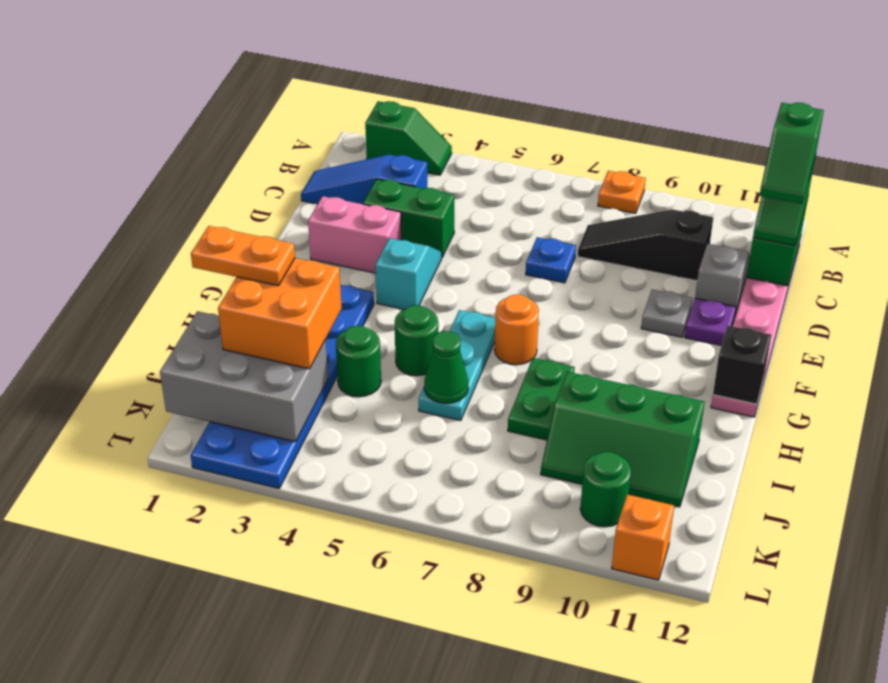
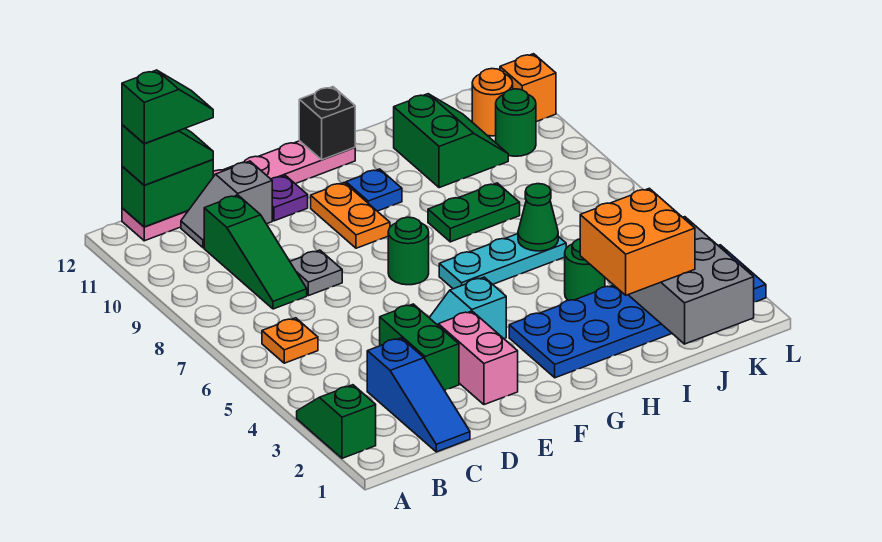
orange plate A8 level 1 -> orange plate B6 level 1
black slope C8:C10 level 1 top 10 -> green slope C8:C10 level 1 top 10
blue plate D7 level 1 -> blue plate G10 level 1
grey plate E10 level 1 -> grey plate D8 level 1
orange round brick G7 level 1 -> orange round brick K11 level 1
green round brick H5 level 1 -> green round brick F7 level 1
orange plate I1:I2 level 4 -> orange plate F9:F10 level 1
green slope I9:J11 level 1 top I -> green slope I10:J11 level 1 top I

